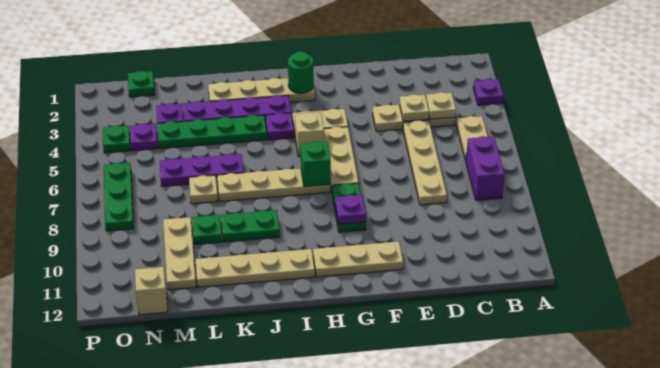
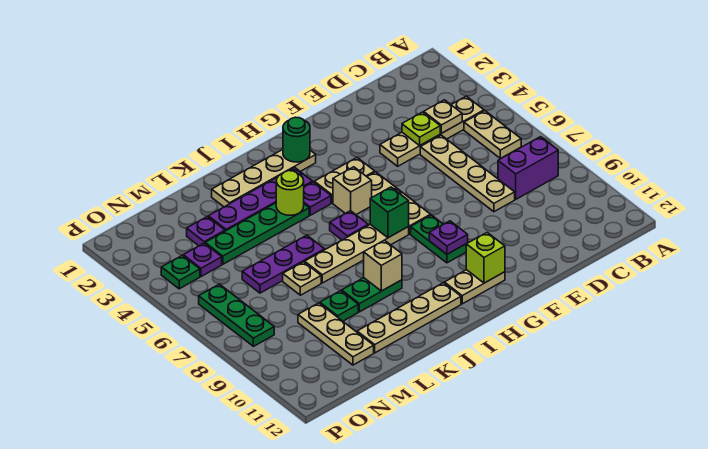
purple plate A3 level 1 -> purple plate I6 level 1
purple brick B7:B8 level 1 -> purple brick B8:C8 level 1
tan plate C4:E4 level 1 -> tan plate B4:E4 level 1
tan plate D4 level 2 -> lime plate D4 level 2
tan plate F11:H11 level 1 -> tan plate G11:H11 level 1
none -> lime brick G11 level 2
none -> lime round brick J4 level 2
green plate N1 level 1 -> none
tan brick N12 level 1 -> tan brick J9 level 2

